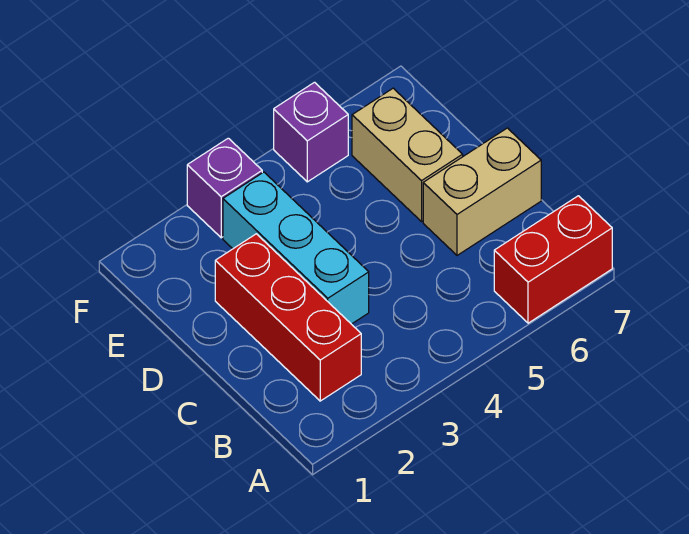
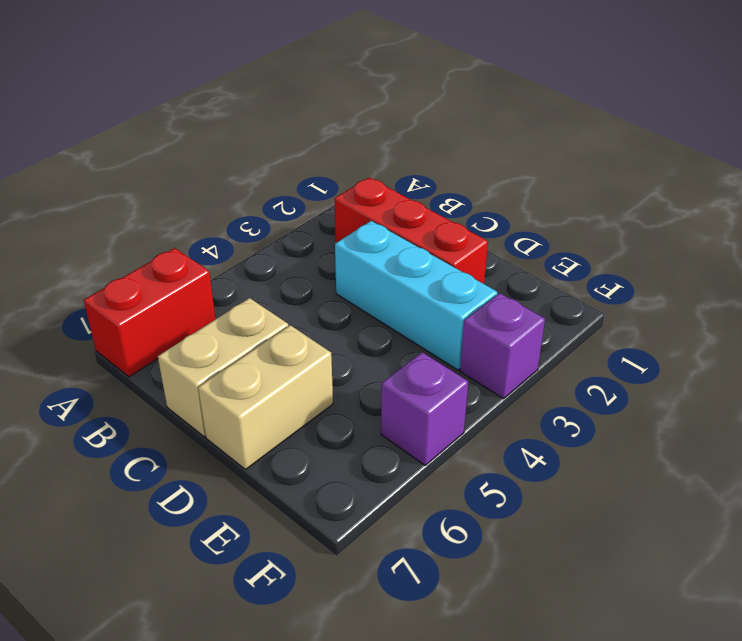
tan brick D6:E6 level 1 -> tan brick D6:D7 level 1

